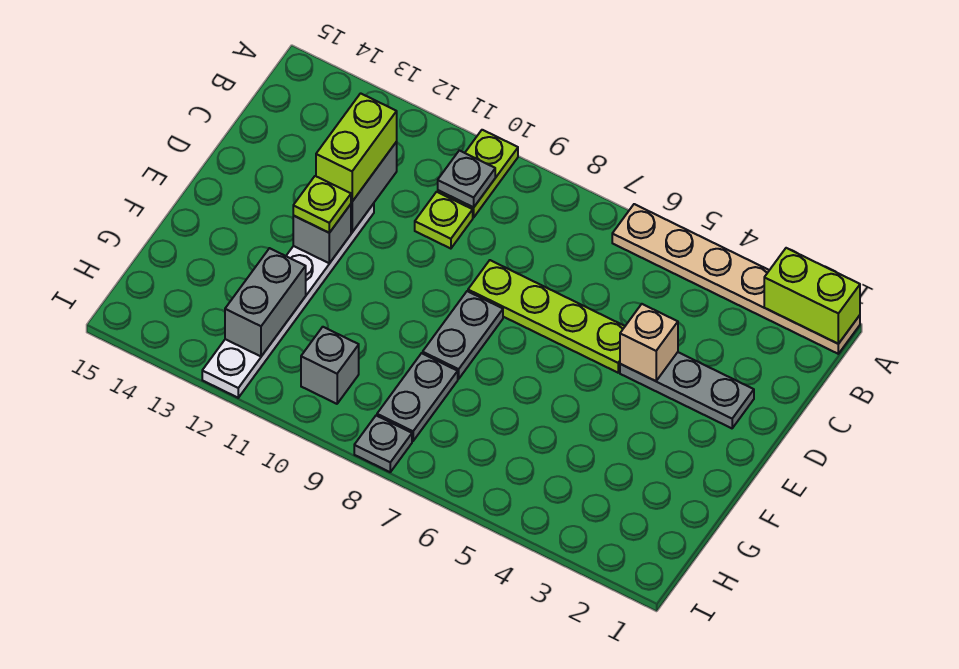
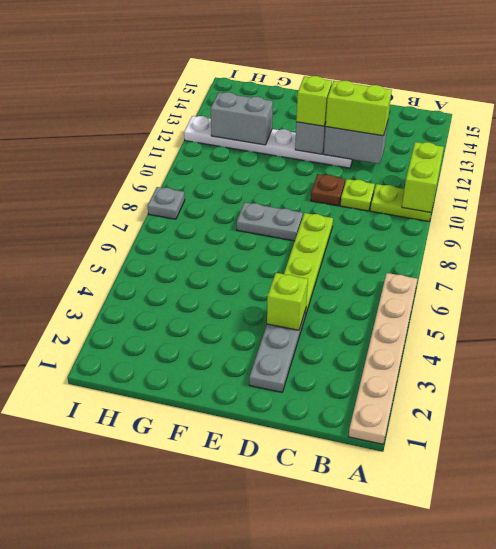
lime brick A1:A2 level 2 -> lime brick A10:A11 level 2
grey plate B10 level 2 -> none
tan brick D4 level 2 -> lime brick D4 level 2
none -> brown plate D10 level 1
lime plate E12 level 3 -> lime brick E12 level 3
grey plate G8:H8 level 1 -> none
grey brick H10 level 1 -> none

